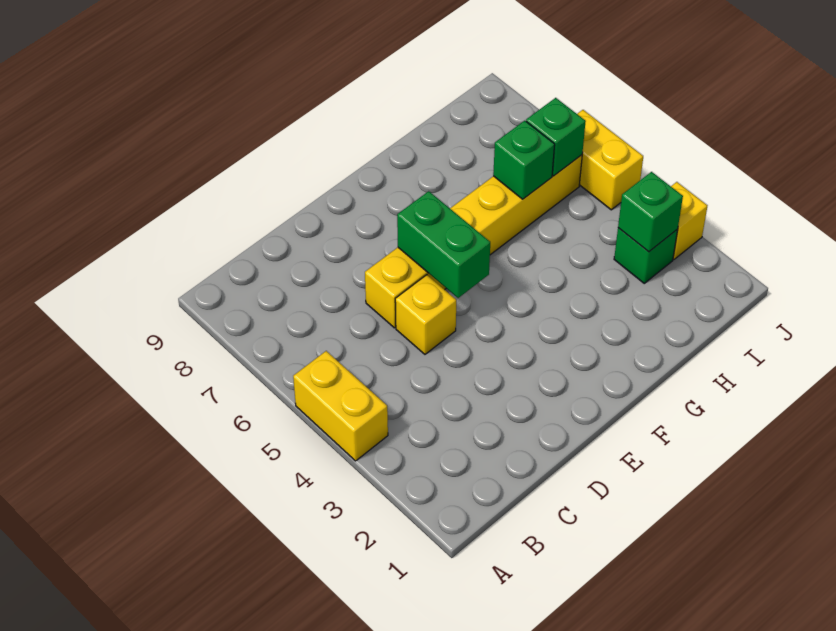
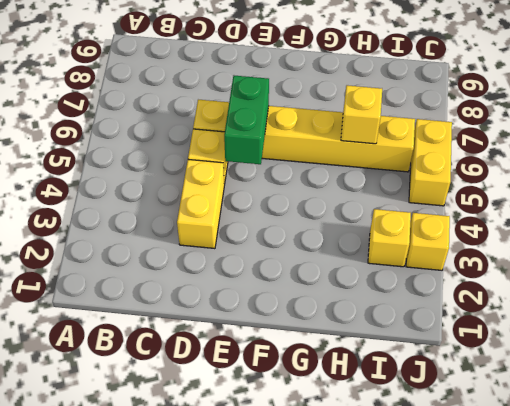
yellow brick A4:A5 level 1 -> yellow brick D3:D4 level 1
green brick H6 level 2 -> yellow brick H6 level 2
green brick I3 level 1 -> yellow brick I3 level 1
green brick I3 level 2 -> none
green brick I6 level 2 -> none

